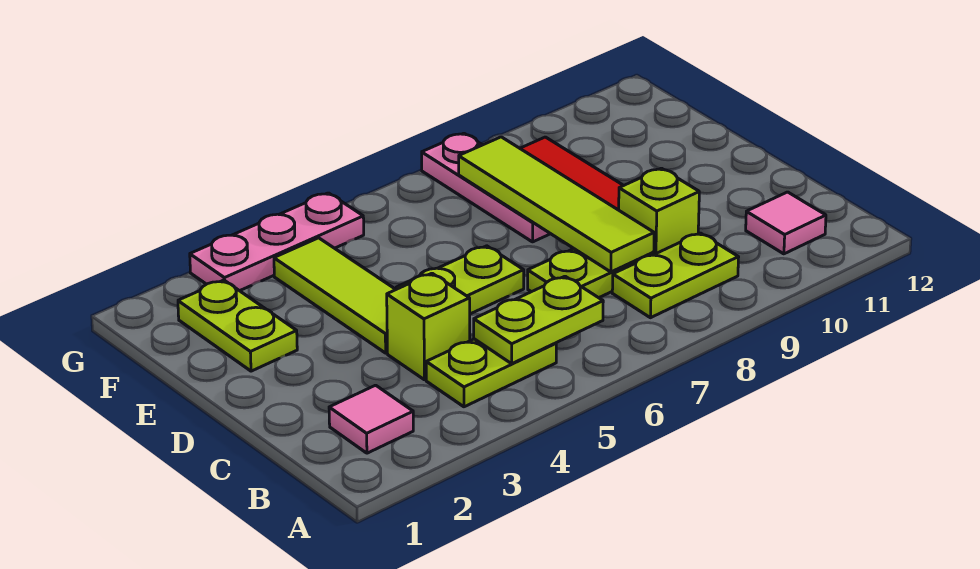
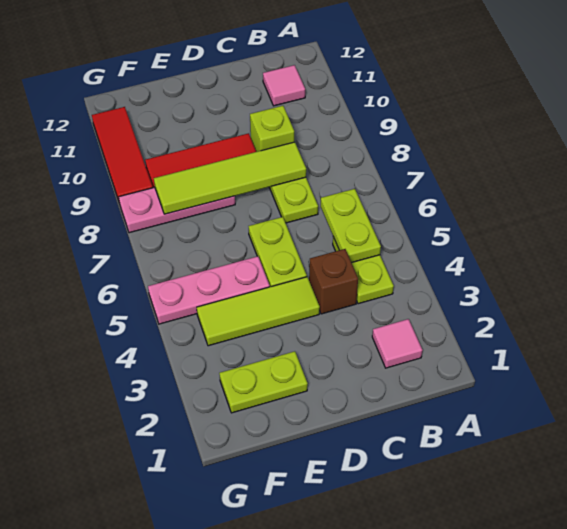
lime plate B8:B9 level 1 -> none
lime brick C4 level 1 -> brown brick C4 level 1
pink plate G3:G5 level 1 -> pink plate E5:G5 level 1
none -> red tile G9:G11 level 1

